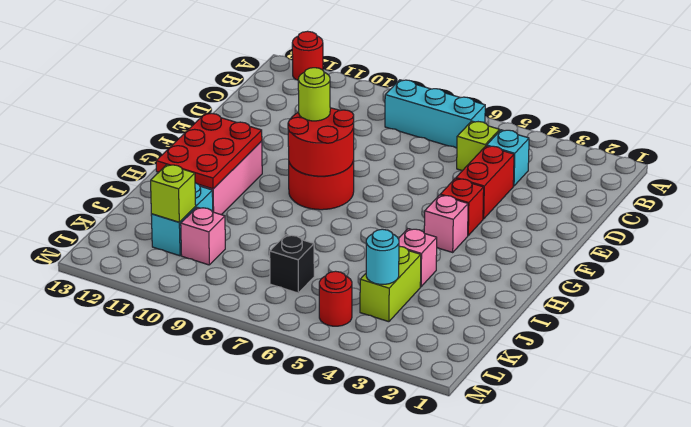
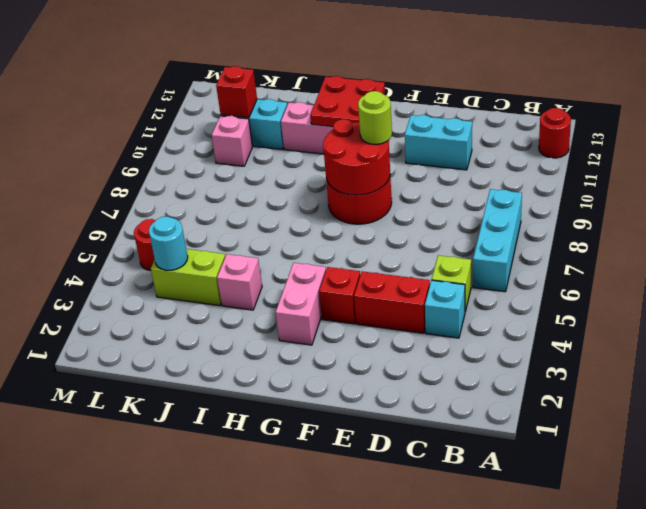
none -> cyan brick D11:E11 level 1
pink brick G4 level 1 -> pink brick G3:G4 level 1
red plate G11:I12 level 2 -> red plate G11:H12 level 2
black brick K7 level 1 -> none
lime brick K11 level 2 -> red brick K11 level 2

